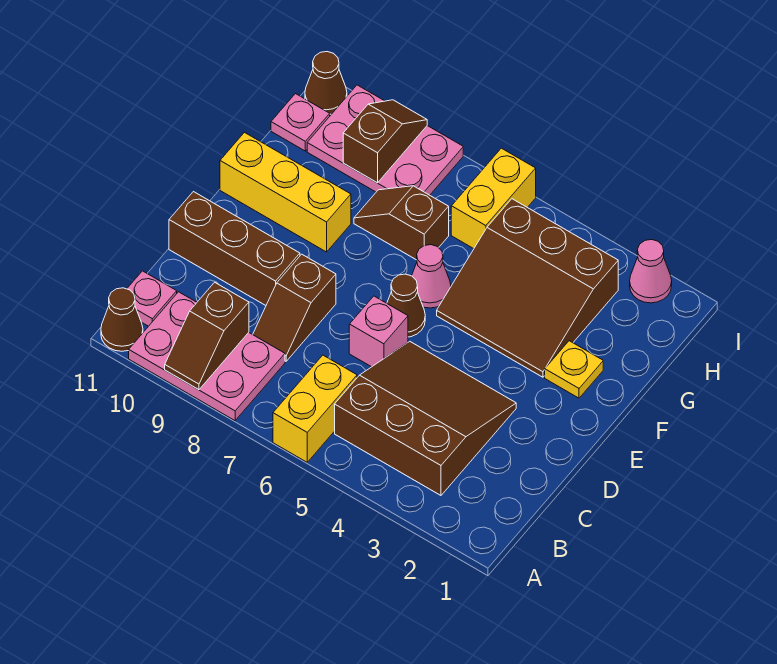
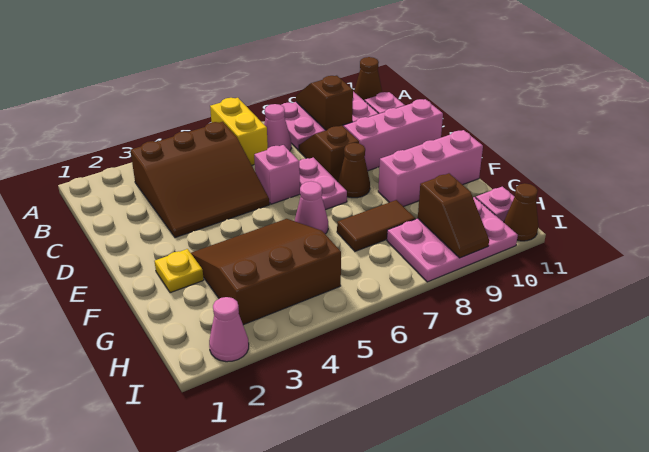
none -> pink cone B7 level 1
none -> pink plate D7:E7 level 1
brown brick D9:D11 level 1 -> pink brick D9:D11 level 1
brown cone E6 level 1 -> brown cone E8 level 1
yellow brick F9:F11 level 1 -> pink brick F9:F11 level 1
brown slope G7:G8 level 1 top 7 -> brown tile G7:G8 level 1
yellow brick H6:I6 level 1 -> none

